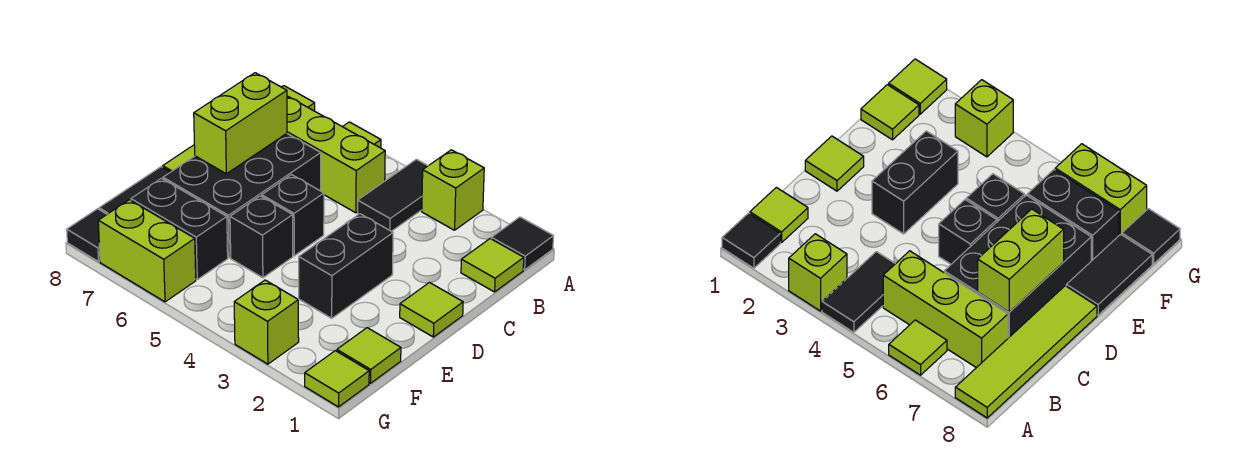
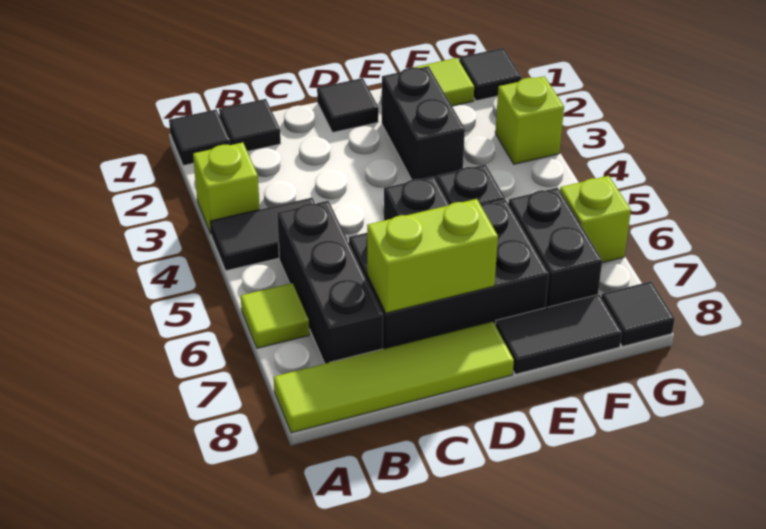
lime tile B1 level 1 -> black tile B1 level 1
lime brick B5:B7 level 1 -> black brick B5:B7 level 1
lime tile D1 level 1 -> black tile D1 level 1
black brick D3:E3 level 1 -> black brick E2:E3 level 1
lime tile G1 level 1 -> black tile G1 level 1
lime brick G6:G7 level 1 -> lime brick G6 level 1

